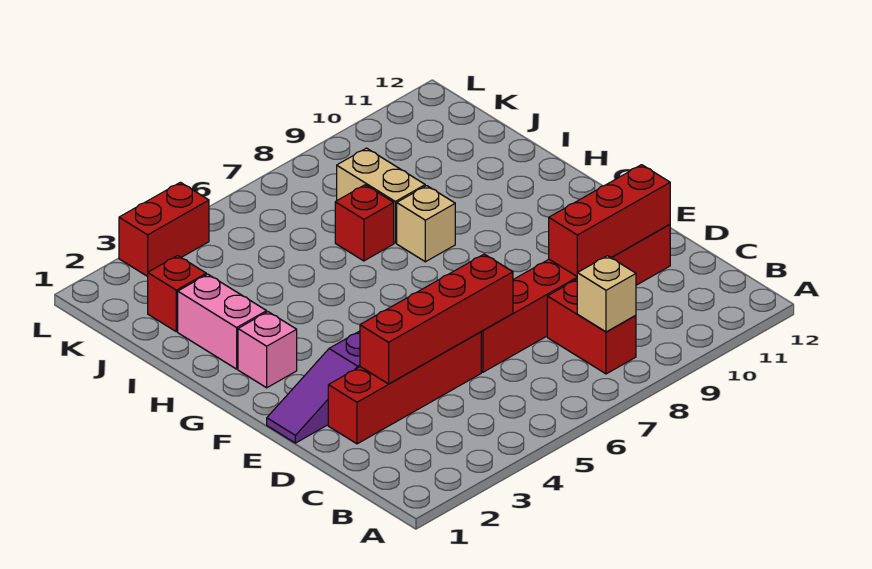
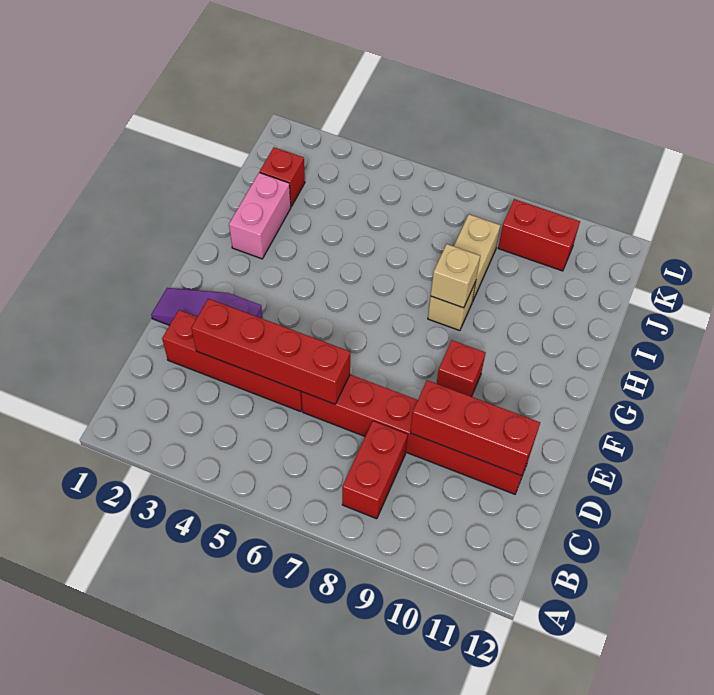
tan brick B8 level 2 -> tan brick H8 level 2
pink brick G2 level 1 -> none
red brick I7 level 1 -> red brick F9 level 1
red brick L3:L4 level 1 -> red brick K9:K10 level 1

